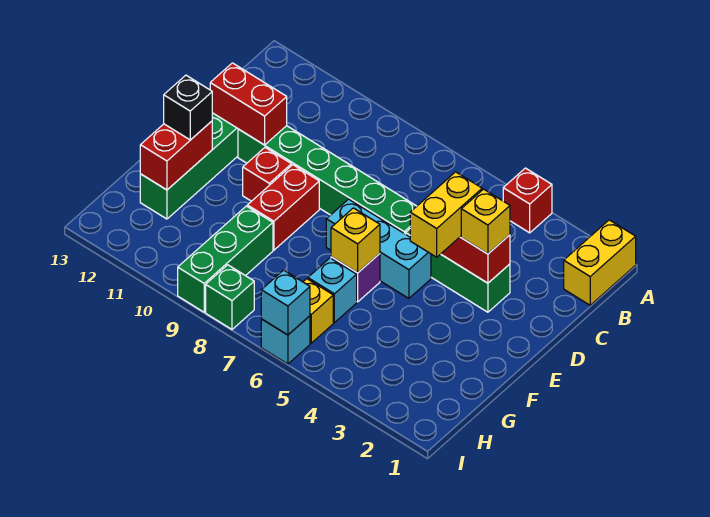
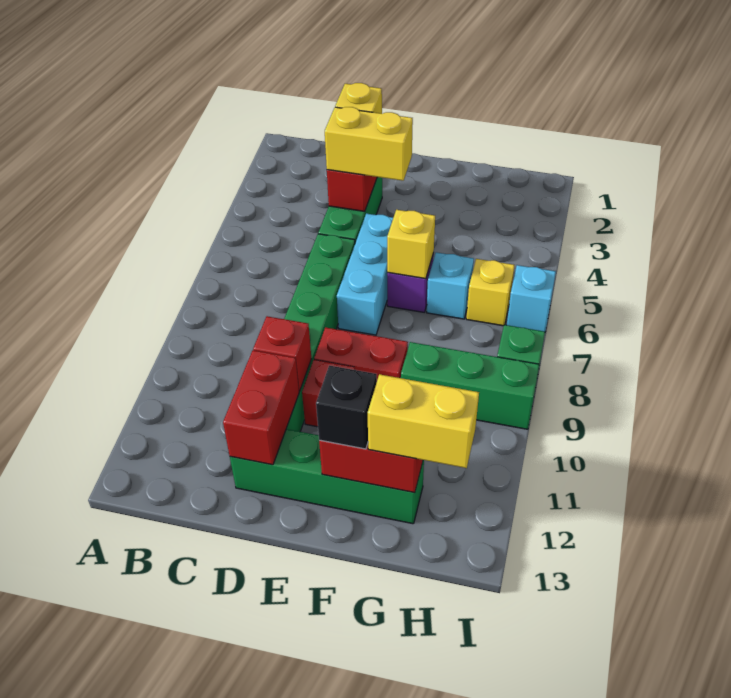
yellow brick A1:B1 level 1 -> yellow brick G12:H12 level 3
red brick A4 level 1 -> red brick D10 level 2
cyan brick I6 level 2 -> none

